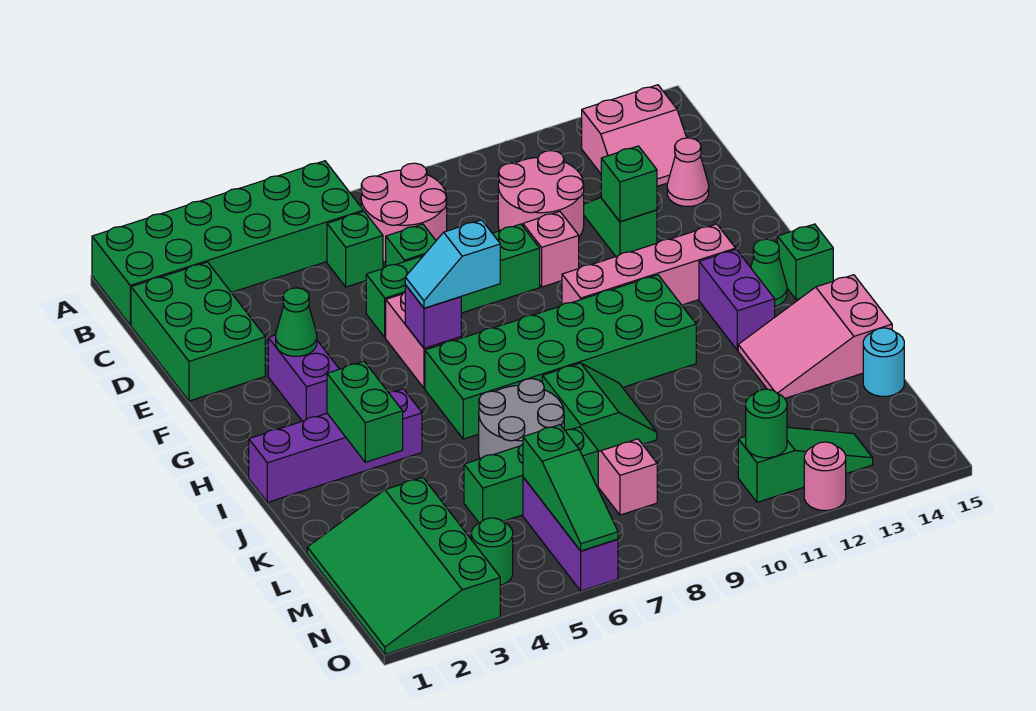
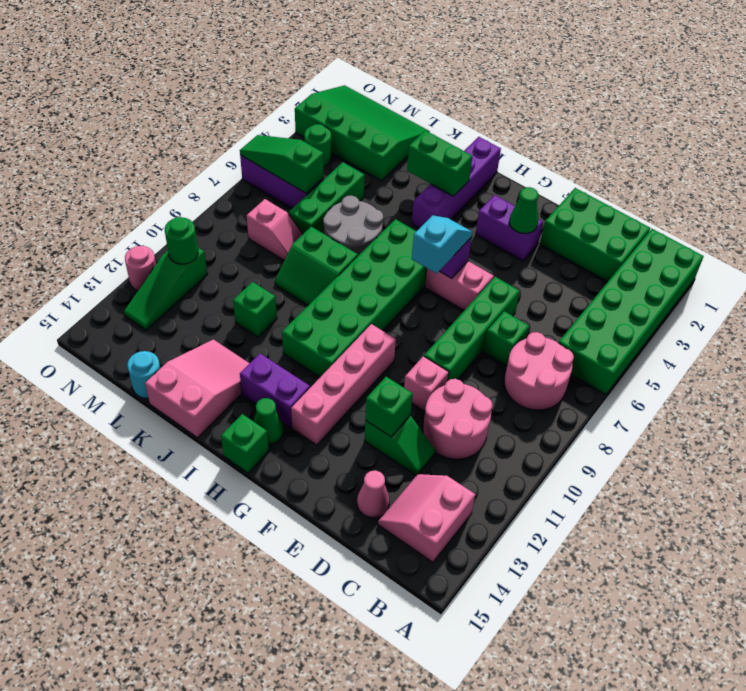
green brick C6 level 1 -> green brick K11 level 1

